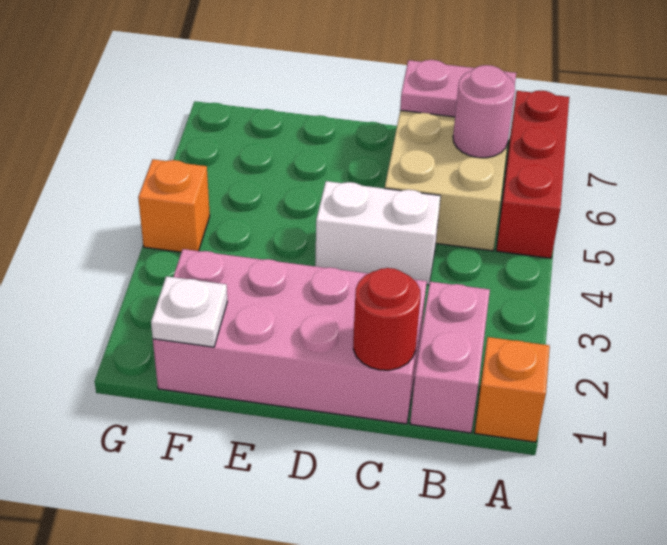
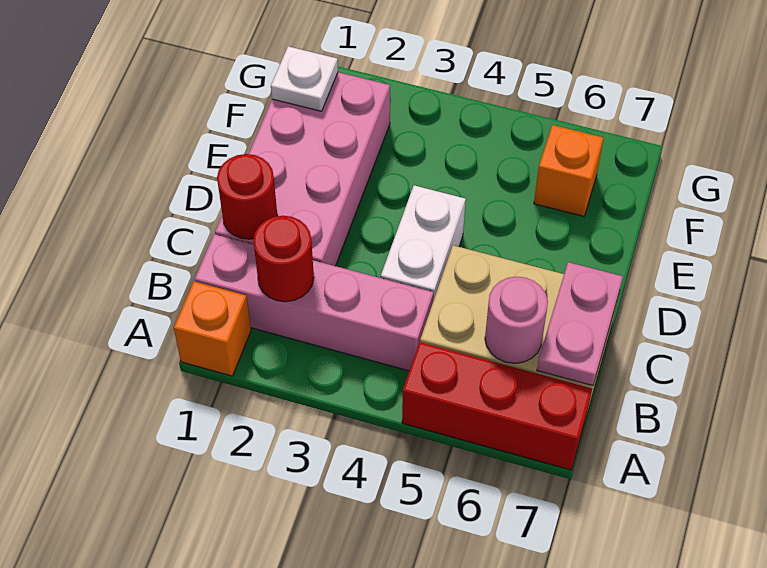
pink brick B1:B2 level 1 -> pink brick B1:B4 level 1
none -> red round brick B2 level 2
orange brick G4 level 1 -> orange brick F6 level 1

